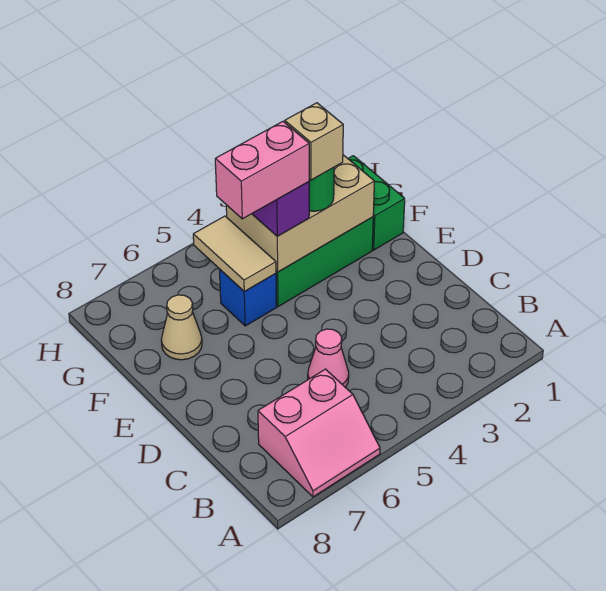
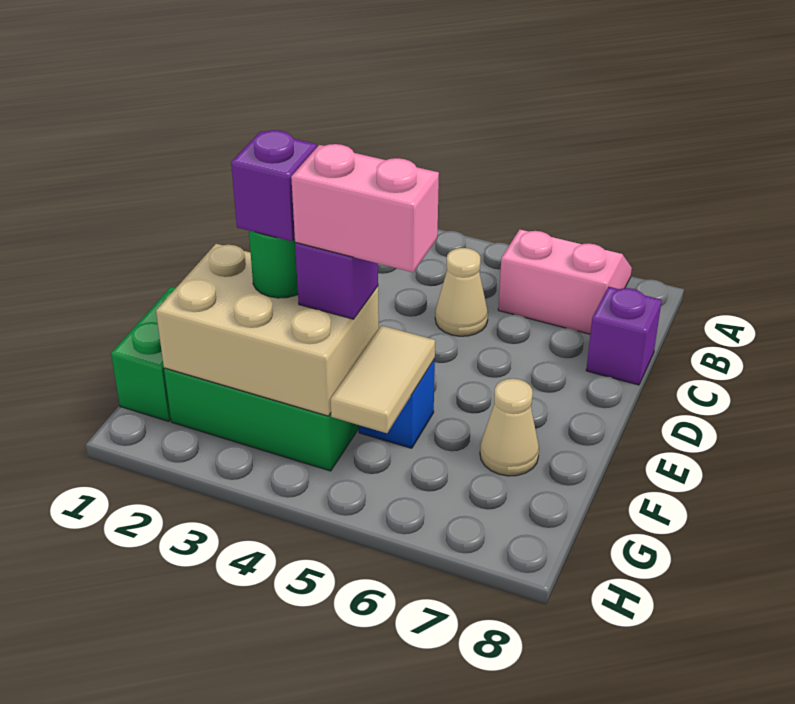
pink cone C5 level 1 -> tan cone C5 level 1
none -> purple brick C8 level 1
tan brick F3 level 4 -> purple brick F3 level 4

